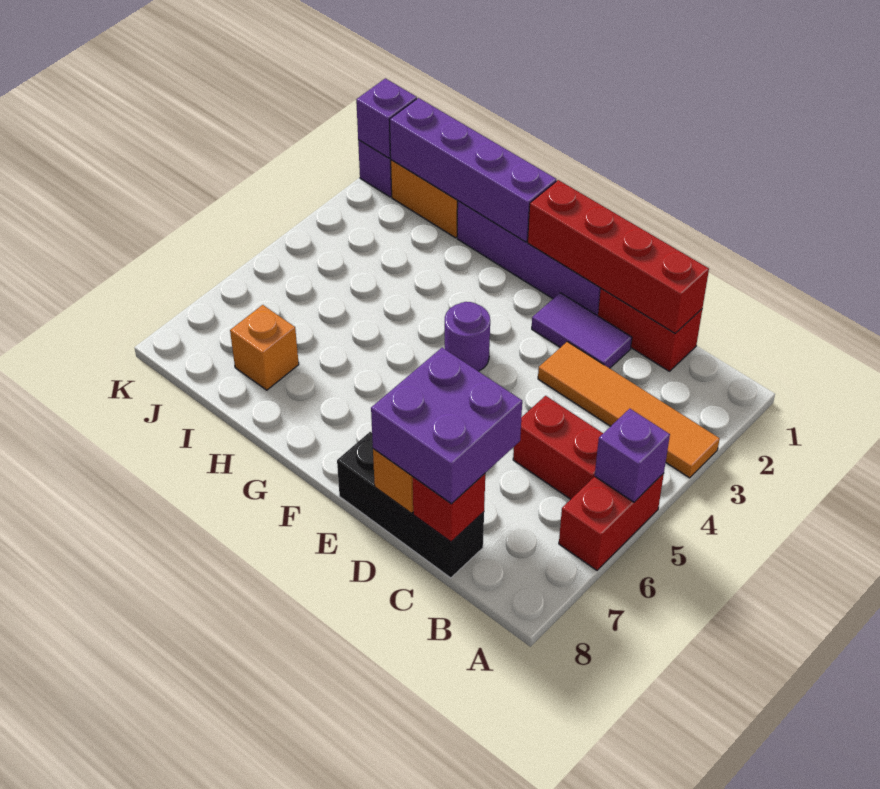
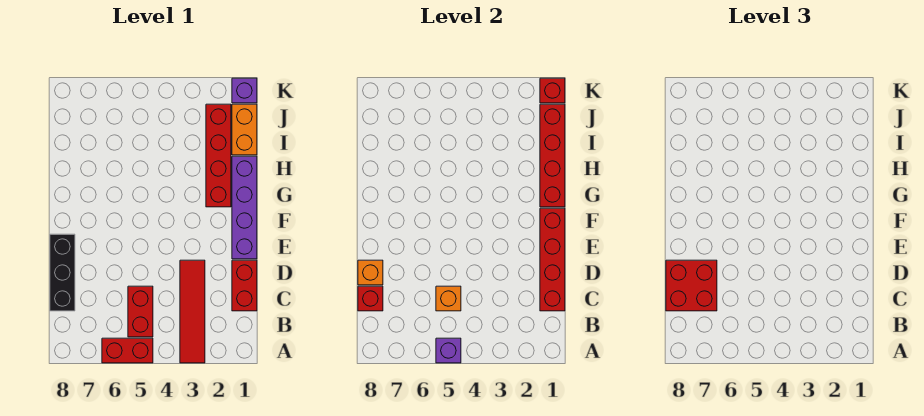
orange tile A3:D3 level 1 -> red tile A3:D3 level 1
purple brick C7:D8 level 3 -> red brick C7:D8 level 3
purple tile D2:E2 level 1 -> none
purple round brick F4 level 1 -> none
purple brick G1:J1 level 2 -> red brick G1:J1 level 2
none -> red brick G2:J2 level 1
orange brick I7 level 1 -> orange brick C5 level 2
purple brick K1 level 2 -> red brick K1 level 2

